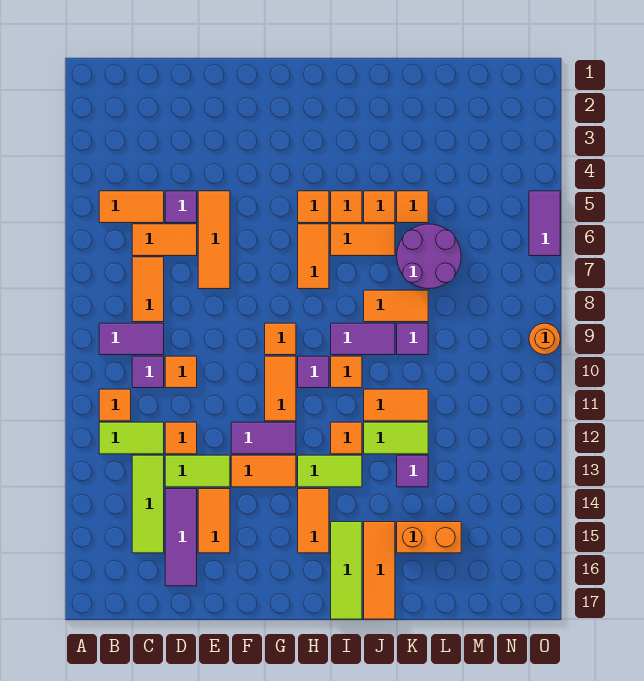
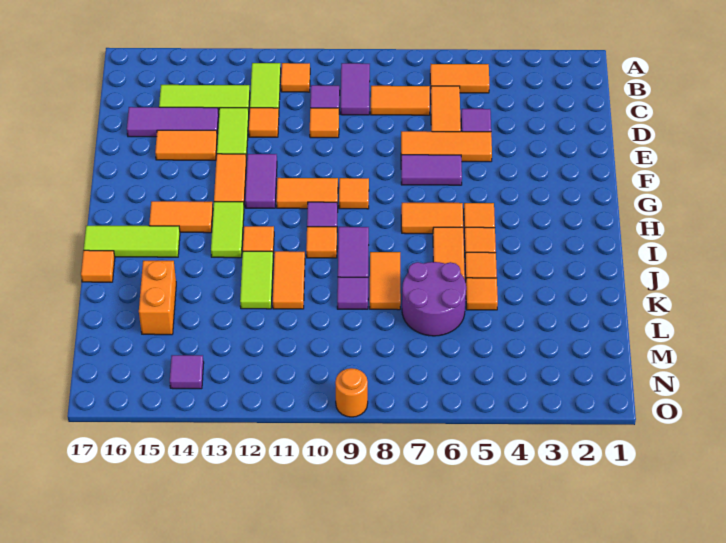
orange tile B5:C5 level 1 -> orange tile B5:B6 level 1
orange tile J15:J17 level 1 -> orange tile J17 level 1
purple tile K13 level 1 -> purple tile N14 level 1
purple tile O5:O6 level 1 -> purple tile F6:F7 level 1

